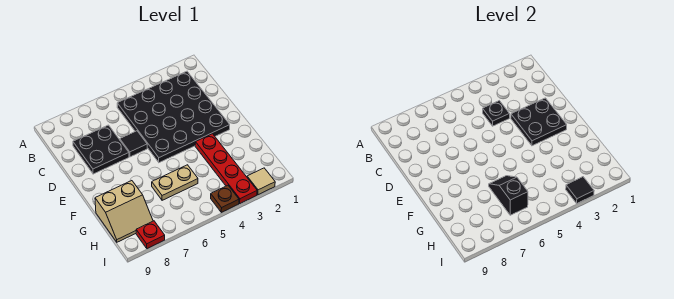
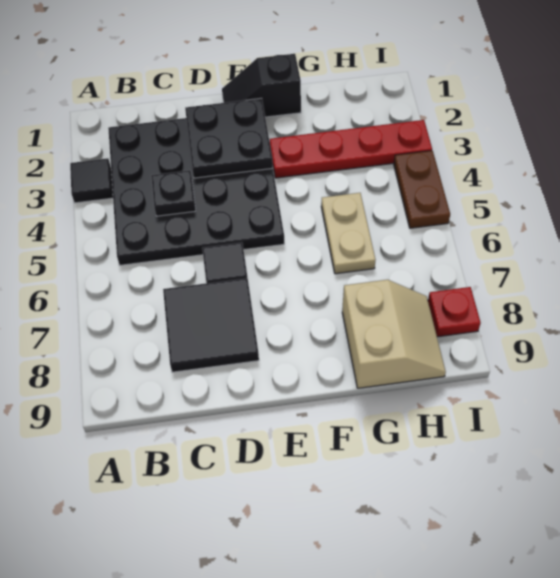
black plate C7:D8 level 1 -> black tile C7:D8 level 1
black slope G6:H6 level 2 top H -> black slope E1:F1 level 1 top F
tan tile I2 level 1 -> none
black tile I3 level 2 -> black tile A3 level 1
brown plate I4 level 1 -> brown plate I4:I5 level 1

